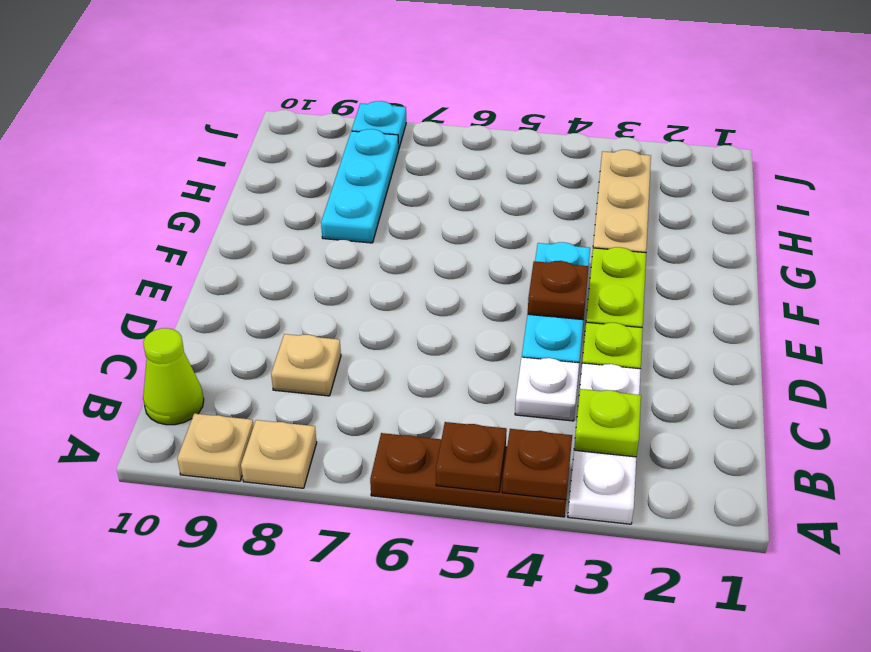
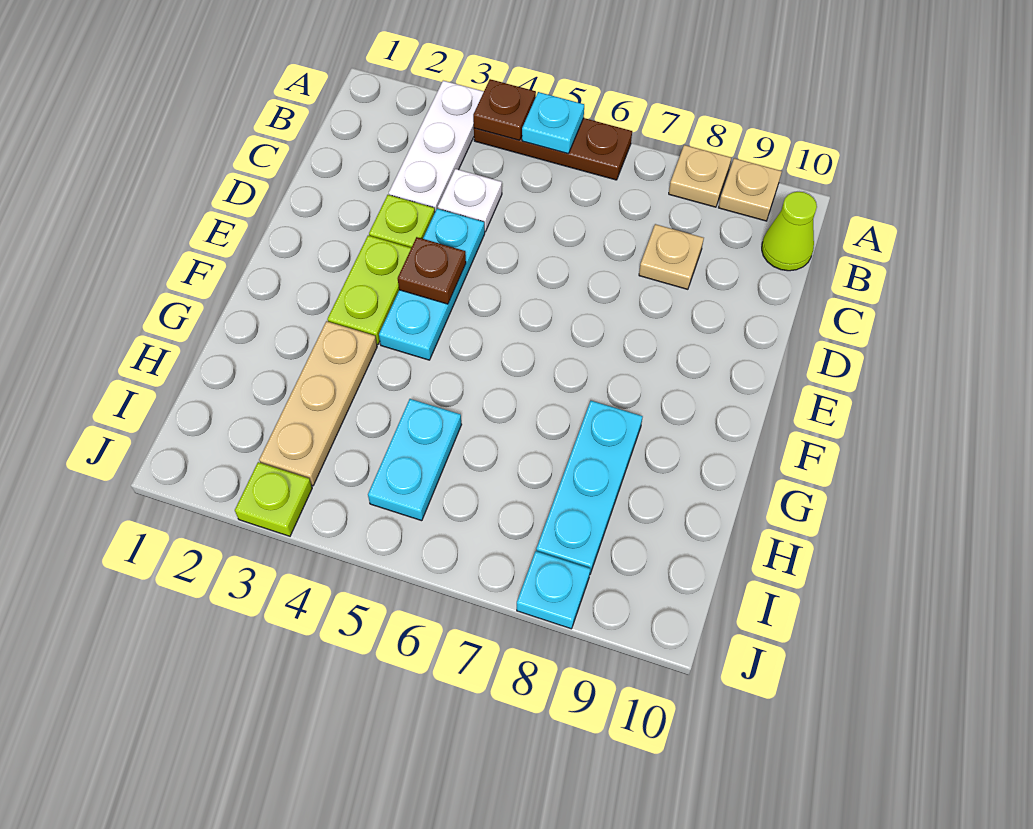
brown plate A5 level 2 -> cyan plate A5 level 2
lime plate B3 level 2 -> lime plate J3 level 1
none -> cyan plate H5:I5 level 1

